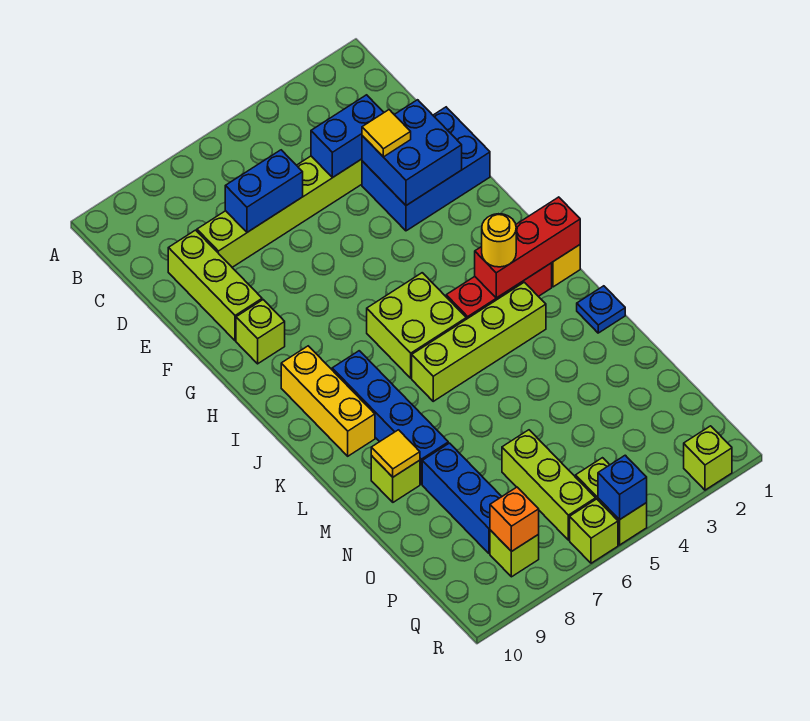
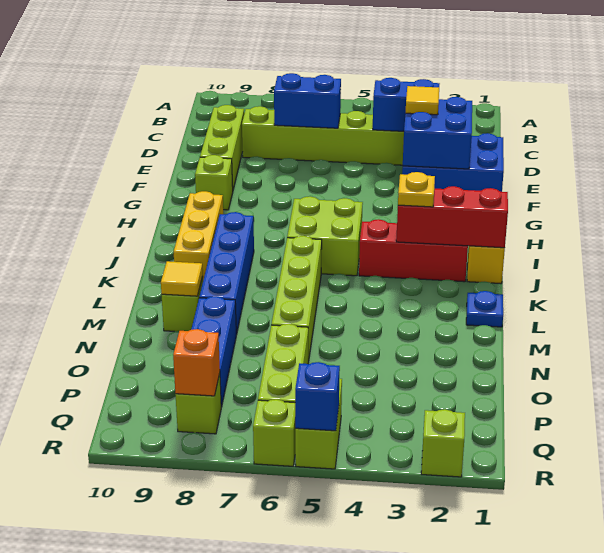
yellow round brick J3 level 3 -> yellow plate J3 level 3
lime brick K3:K6 level 1 -> lime brick K6:N6 level 1

